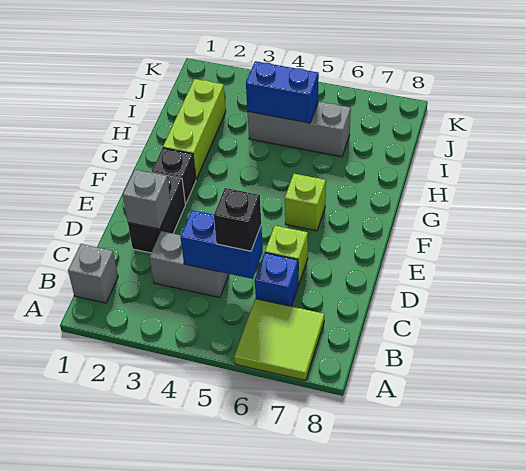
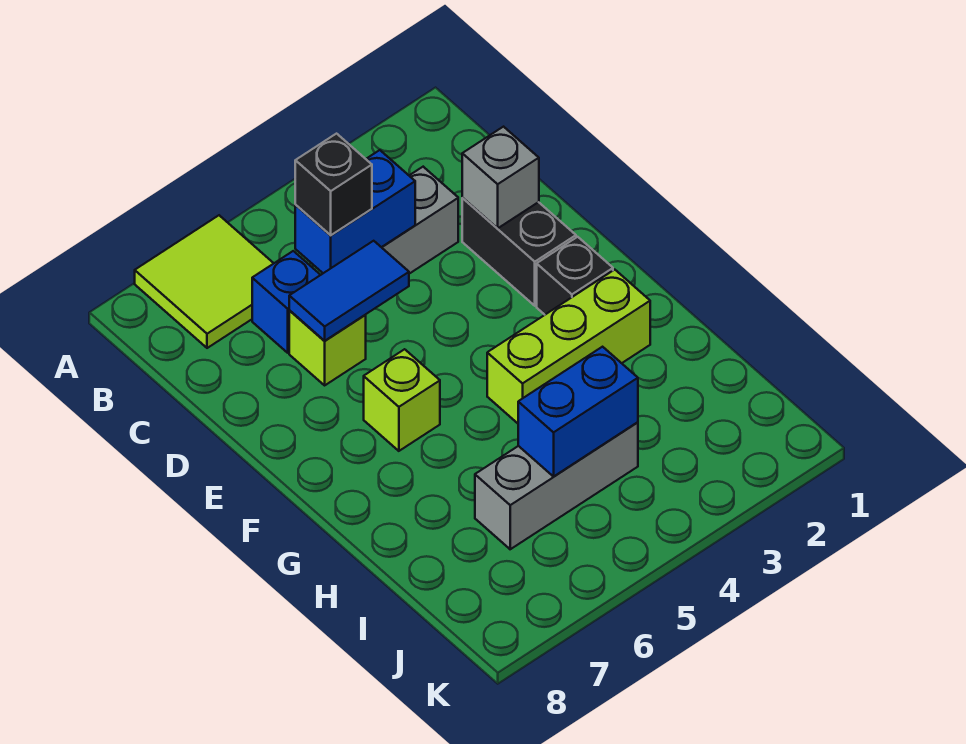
grey brick B1 level 1 -> none
none -> blue tile D5:D6 level 2
lime brick G2:I2 level 1 -> lime brick G2:G4 level 1

